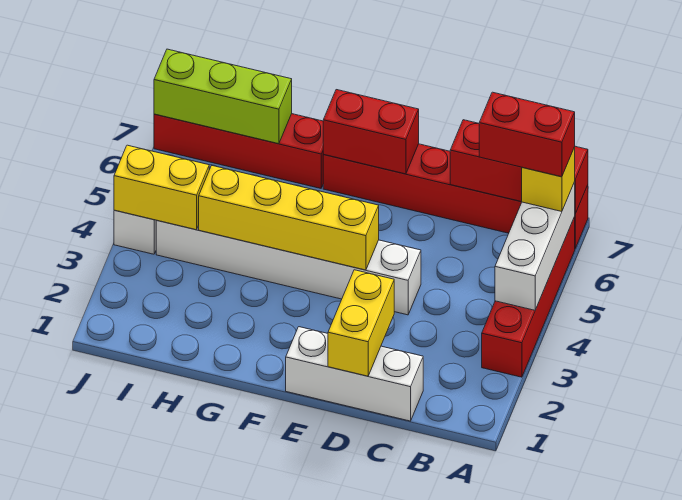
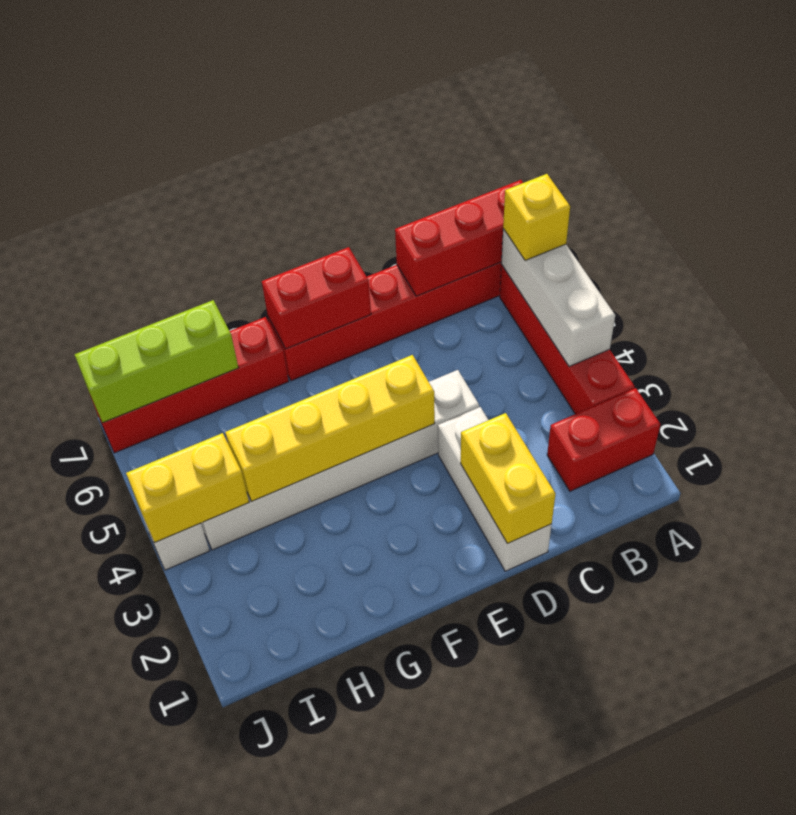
red brick A6:B6 level 4 -> red brick A2:B2 level 1
white brick C1:E1 level 1 -> white brick D1:D3 level 1

